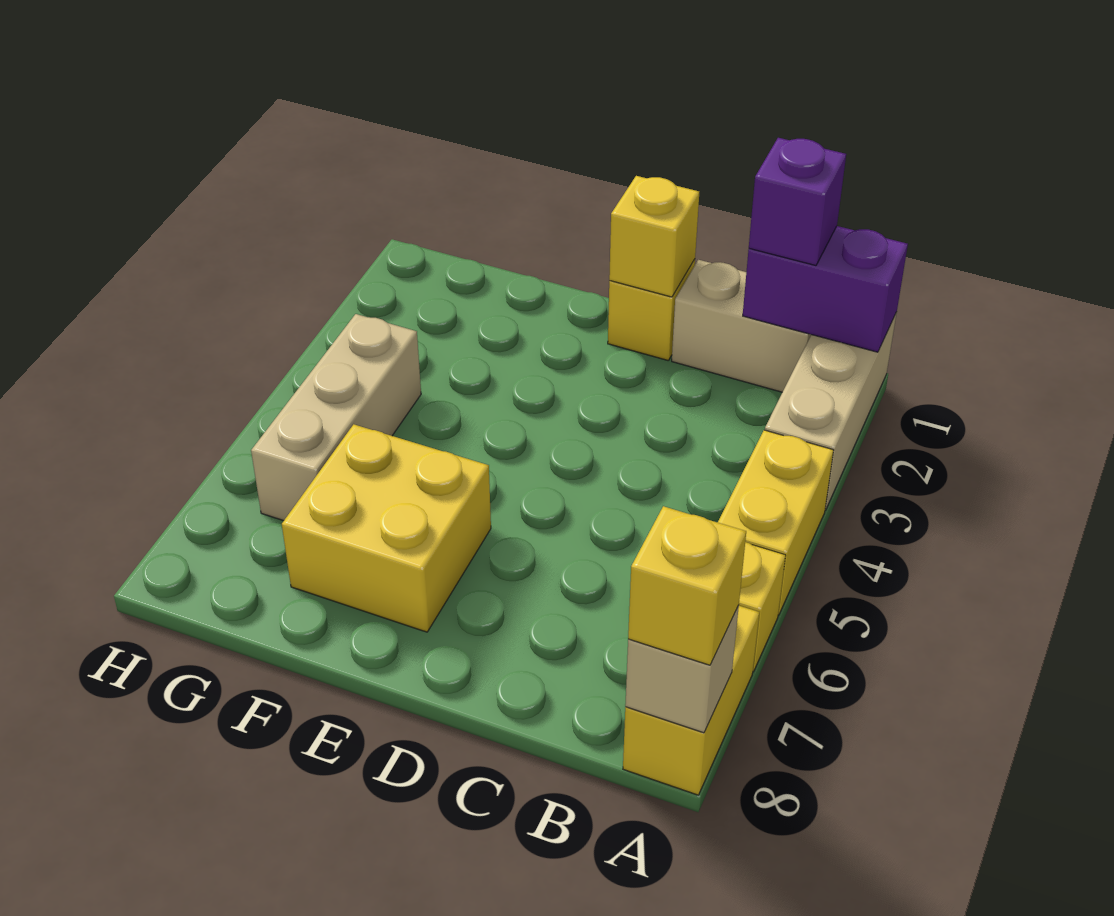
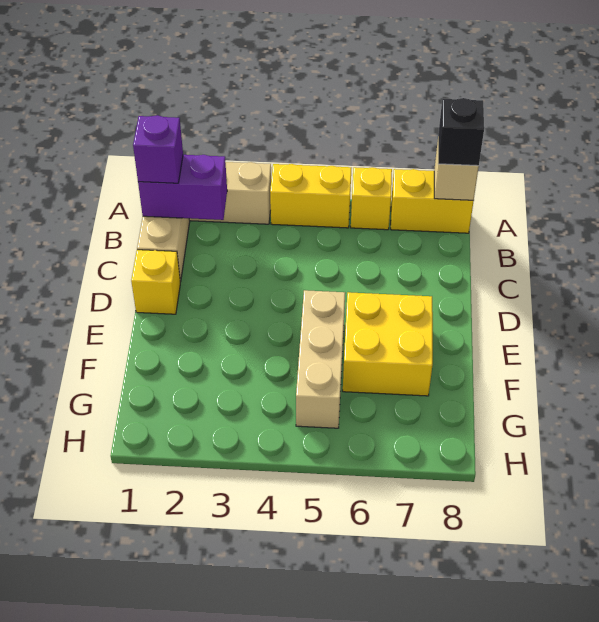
purple brick A1:B1 level 2 -> purple brick B1:B2 level 2
yellow brick A8 level 3 -> black brick A8 level 3
yellow brick D1 level 2 -> none
tan brick G4:G6 level 1 -> tan brick E5:G5 level 1

